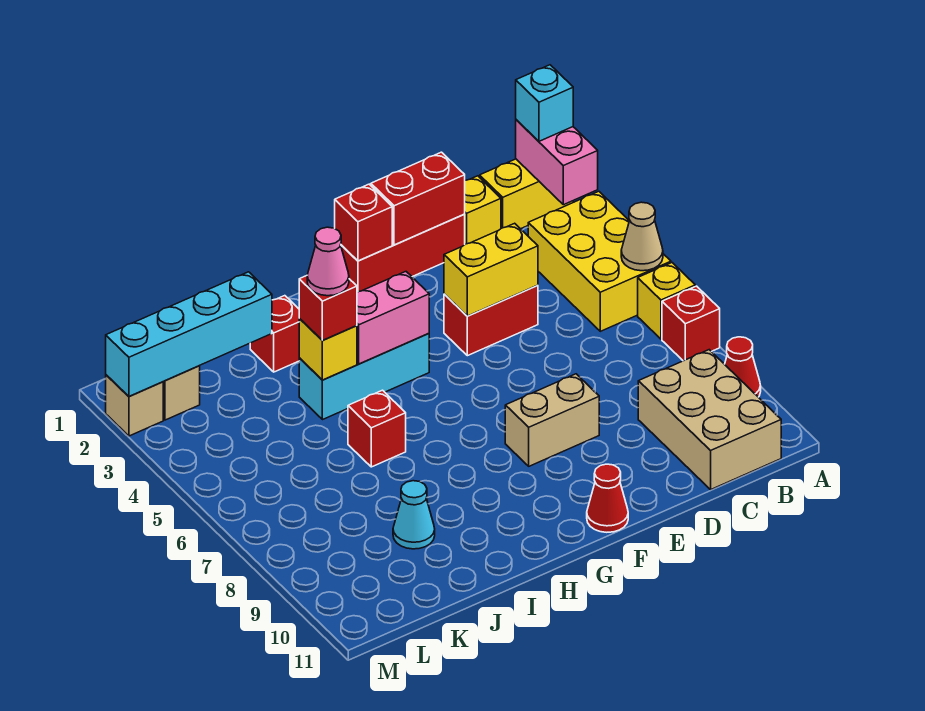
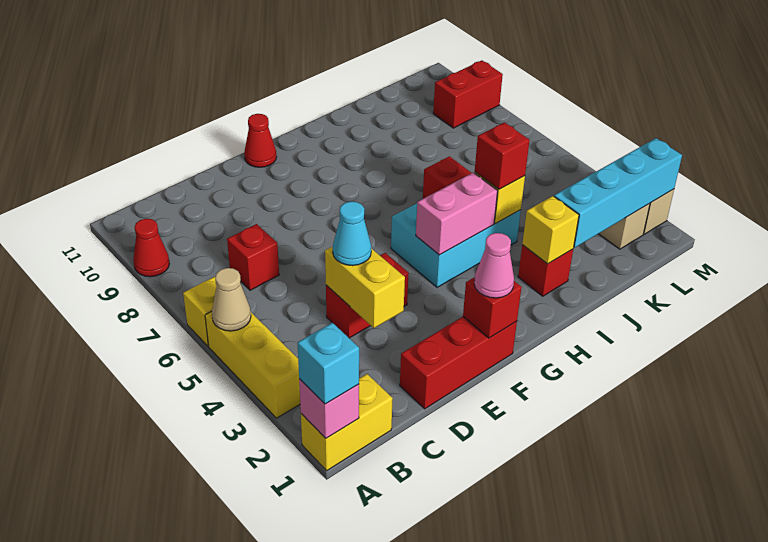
pink brick A1:A2 level 2 -> pink brick A1 level 2
yellow brick A3:B5 level 1 -> yellow brick A3:A5 level 1
red brick A7 level 1 -> red brick C7 level 1
tan brick B9:C11 level 1 -> none
yellow brick C1 level 1 -> yellow brick I2 level 2
red brick D1:E1 level 2 -> red brick L9:M9 level 1
yellow brick D4:E4 level 2 -> yellow brick D3:D4 level 2
tan brick E8:F8 level 1 -> none
cyan brick G4:I4 level 1 -> cyan brick G4:I5 level 1
pink cone I4 level 4 -> pink cone F1 level 3
cyan cone J9 level 1 -> cyan cone D4 level 3

